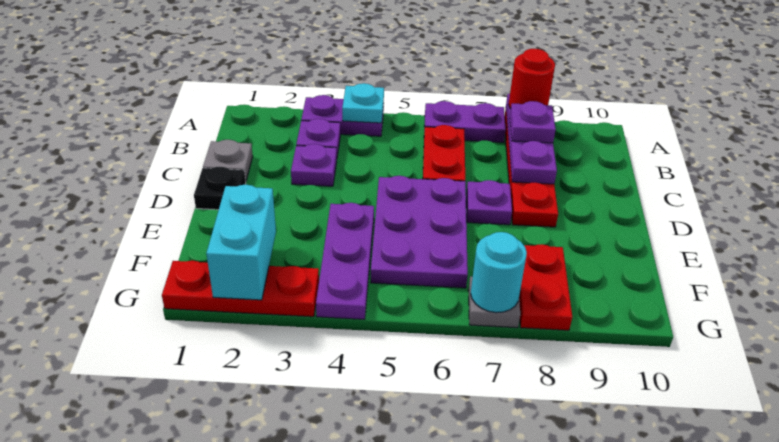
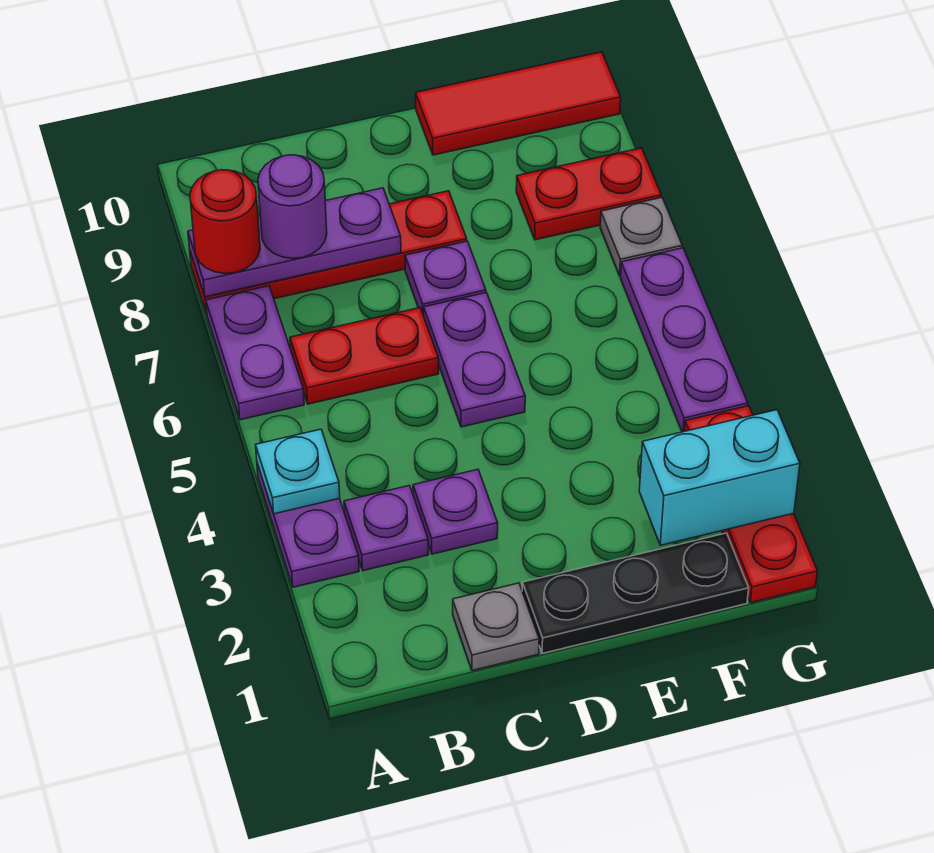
purple plate B8 level 3 -> purple round brick B8 level 3
black plate D1 level 1 -> black plate D1:F1 level 1
purple plate D5:F6 level 1 -> purple plate D5:D6 level 1
purple plate E4:G4 level 1 -> purple plate G4:G6 level 1
none -> red tile E10:G10 level 1
cyan round brick G7 level 2 -> none

